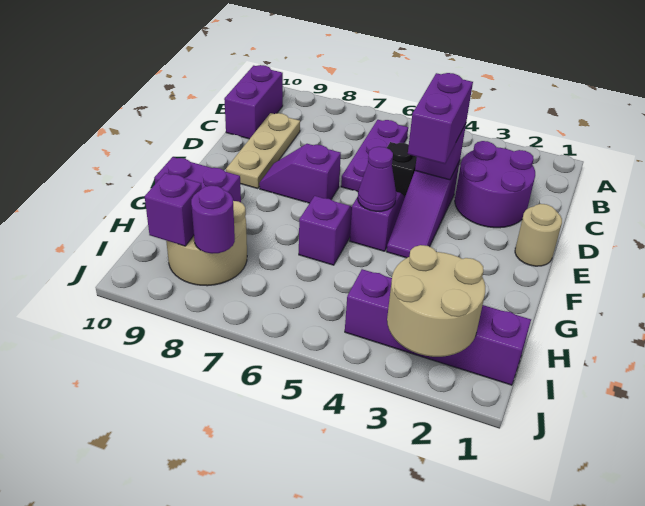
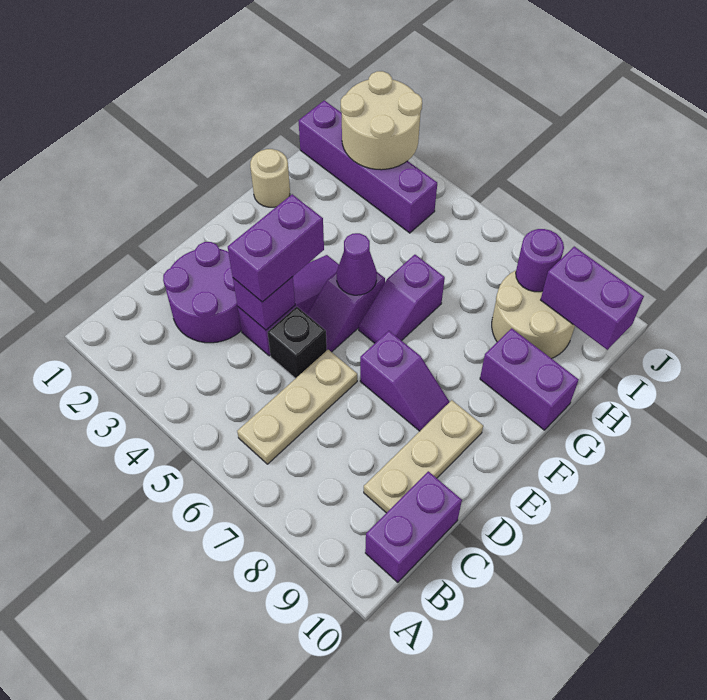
purple plate B6:D6 level 1 -> tan plate B6:D6 level 1
tan round brick E1 level 1 -> tan round brick G1 level 1
purple brick I9 level 2 -> purple brick I9:I10 level 2

